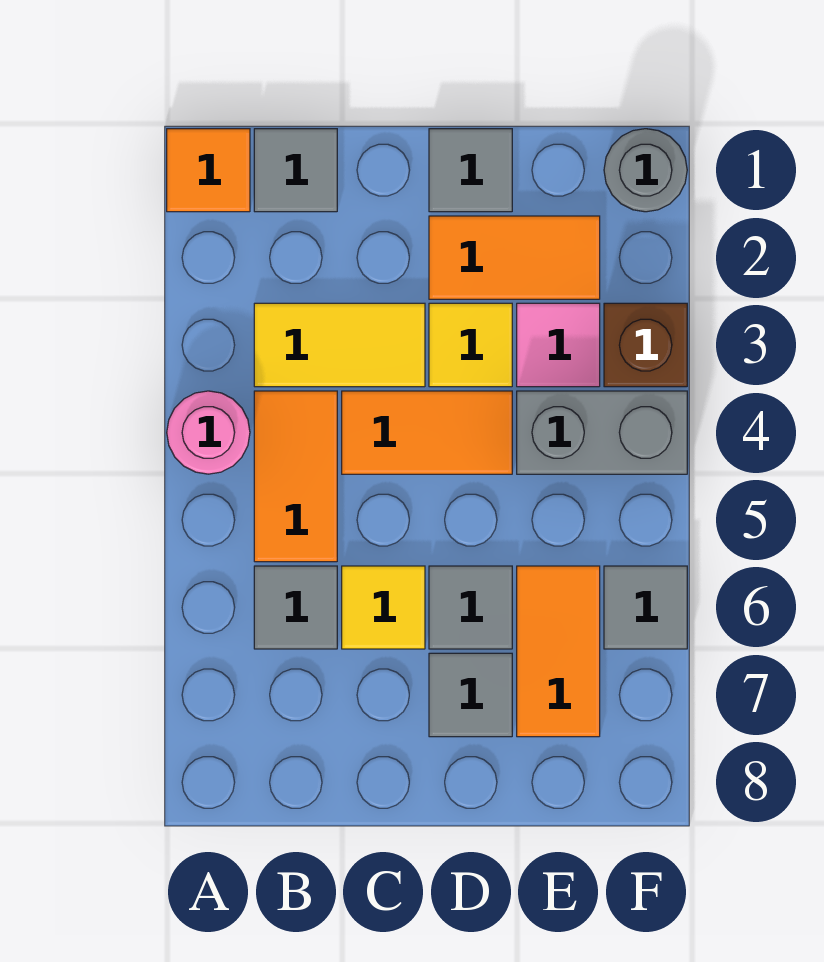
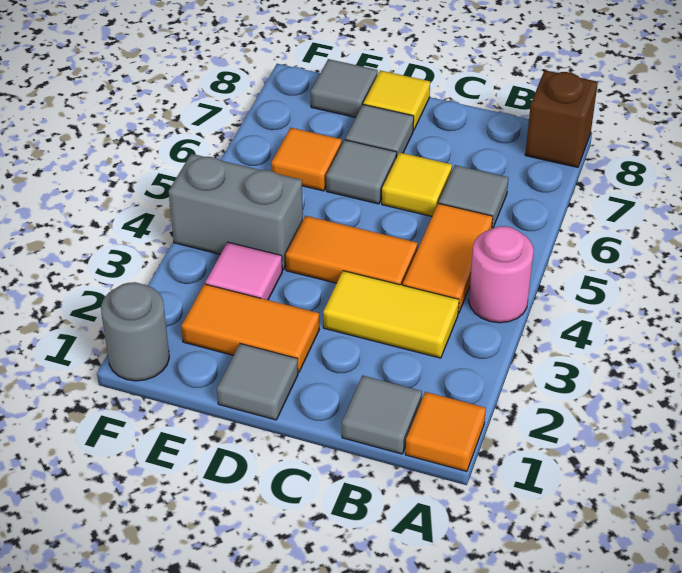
yellow tile D3 level 1 -> yellow tile D8 level 1
orange tile E6:E7 level 1 -> orange tile E6 level 1
brown brick F3 level 1 -> brown brick A8 level 1
grey tile F6 level 1 -> grey tile E8 level 1

